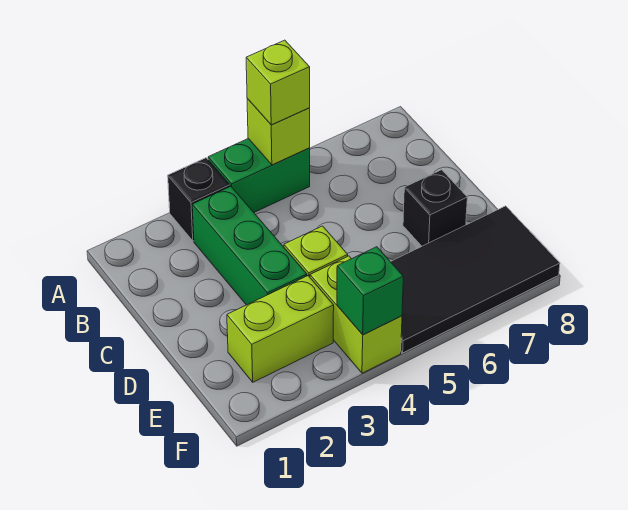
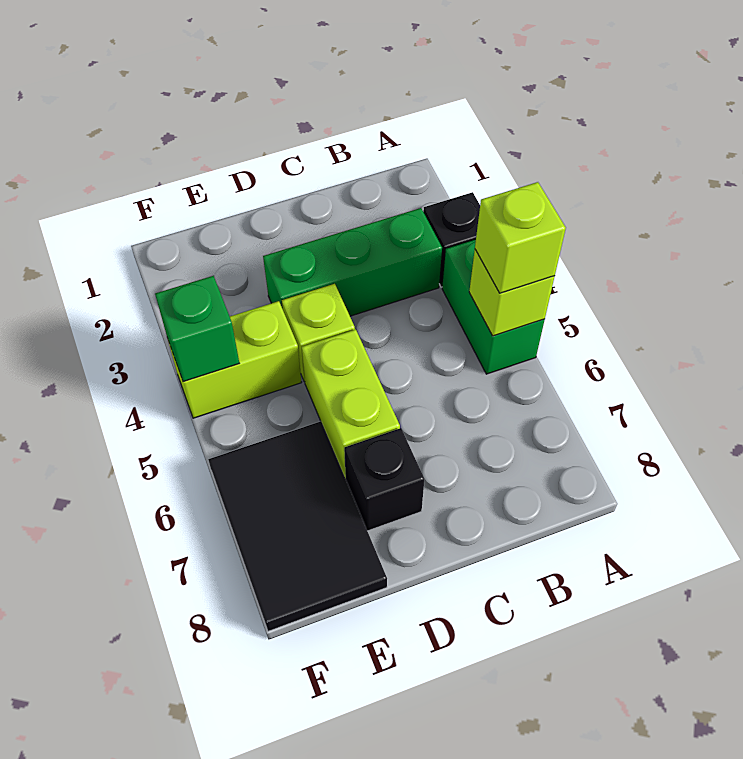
lime brick E2:E3 level 1 -> lime brick D5:D6 level 1
black tile E5:F8 level 1 -> black tile E6:F8 level 1

